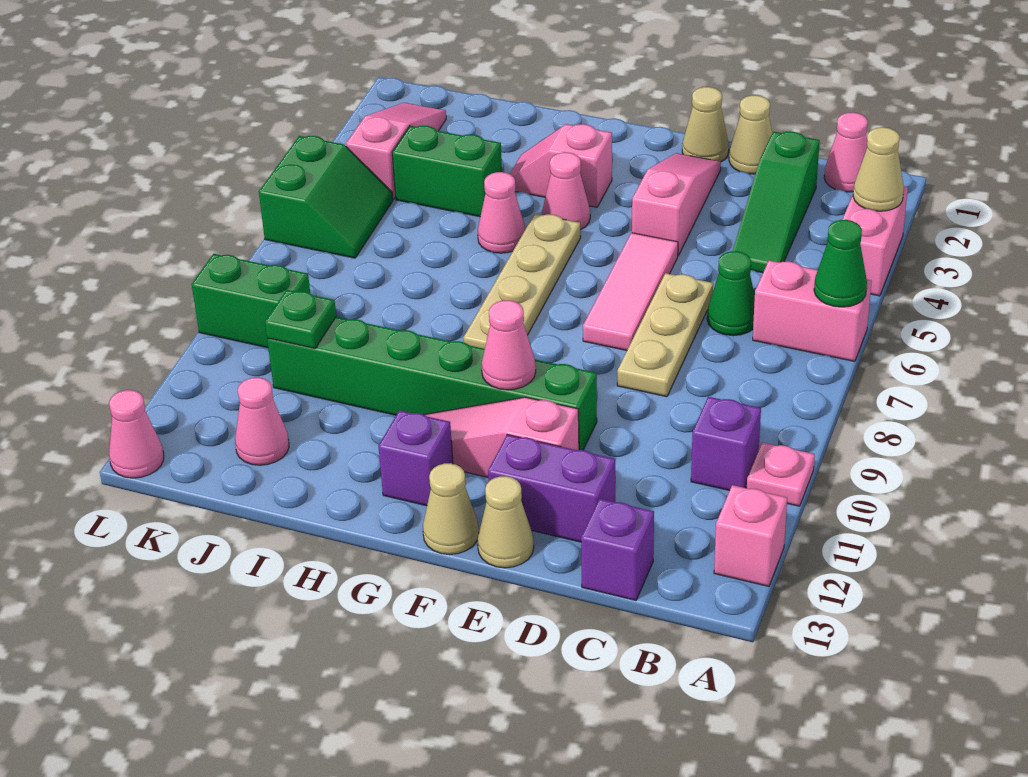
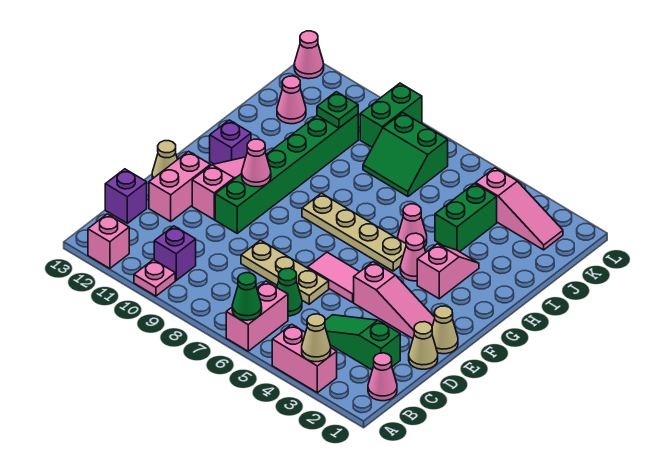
purple brick D12:E12 level 1 -> pink brick D12:E12 level 1
pink tile E5:E7 level 1 -> pink tile E5:E6 level 1
tan cone F13 level 1 -> none
green slope K5:L6 level 1 top L -> green slope J7:K8 level 1 top K

